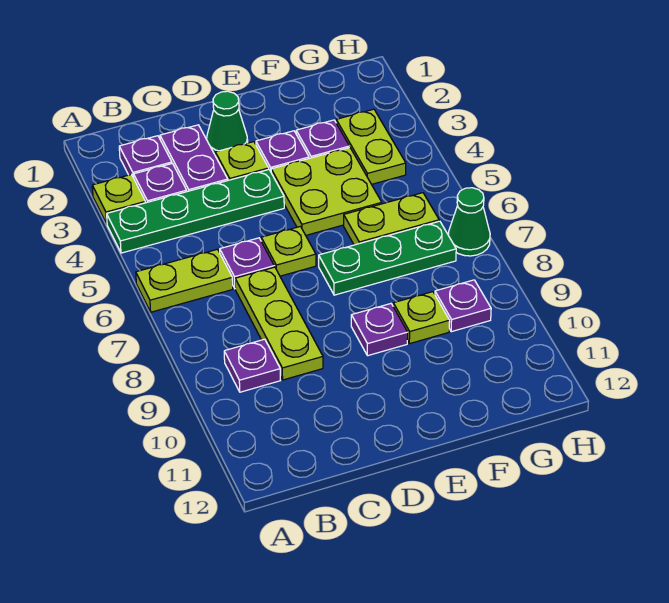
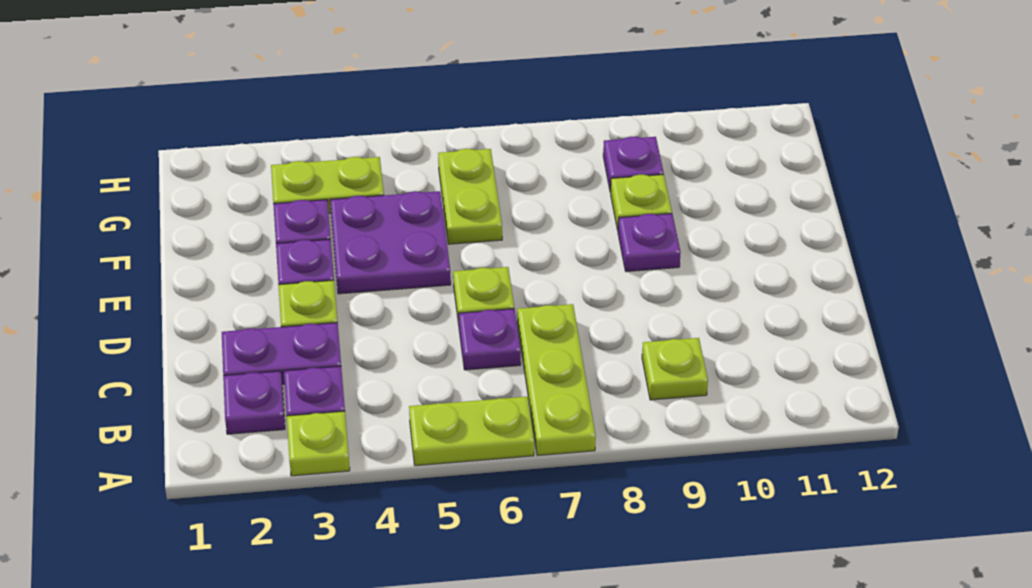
green plate A4:D4 level 1 -> none
lime plate A6:B6 level 1 -> lime plate A5:A6 level 1
purple plate B9 level 1 -> lime plate B9 level 1
lime plate C7:C9 level 1 -> lime plate A7:C7 level 1
green cone D2 level 1 -> none
lime plate E4:F5 level 1 -> purple plate E4:F5 level 1
green plate E7:G7 level 1 -> none
green cone H7 level 1 -> none

